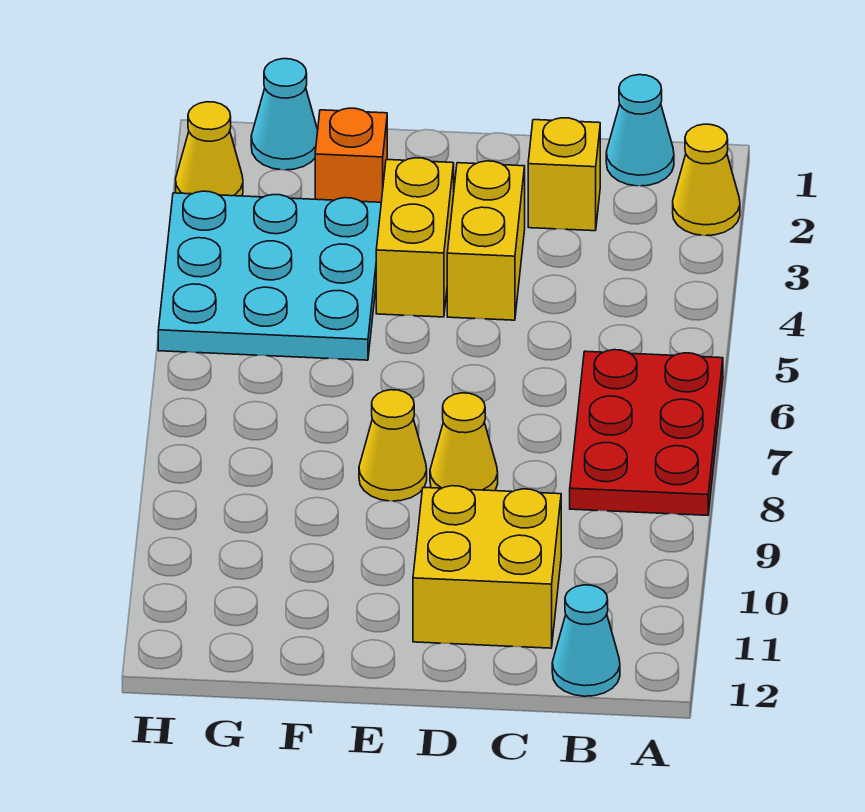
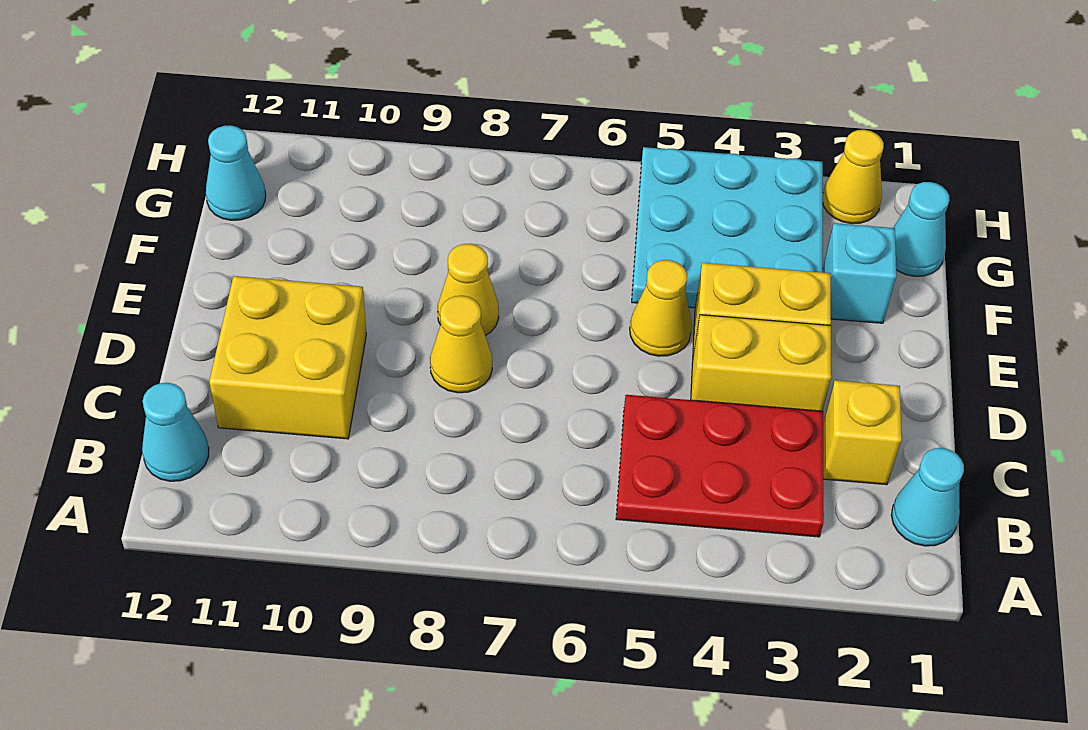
yellow cone A2 level 1 -> yellow cone E5 level 1
red plate A6:B8 level 1 -> red plate B3:C5 level 1
orange brick F2 level 1 -> cyan brick F2 level 1
none -> cyan cone G12 level 1

